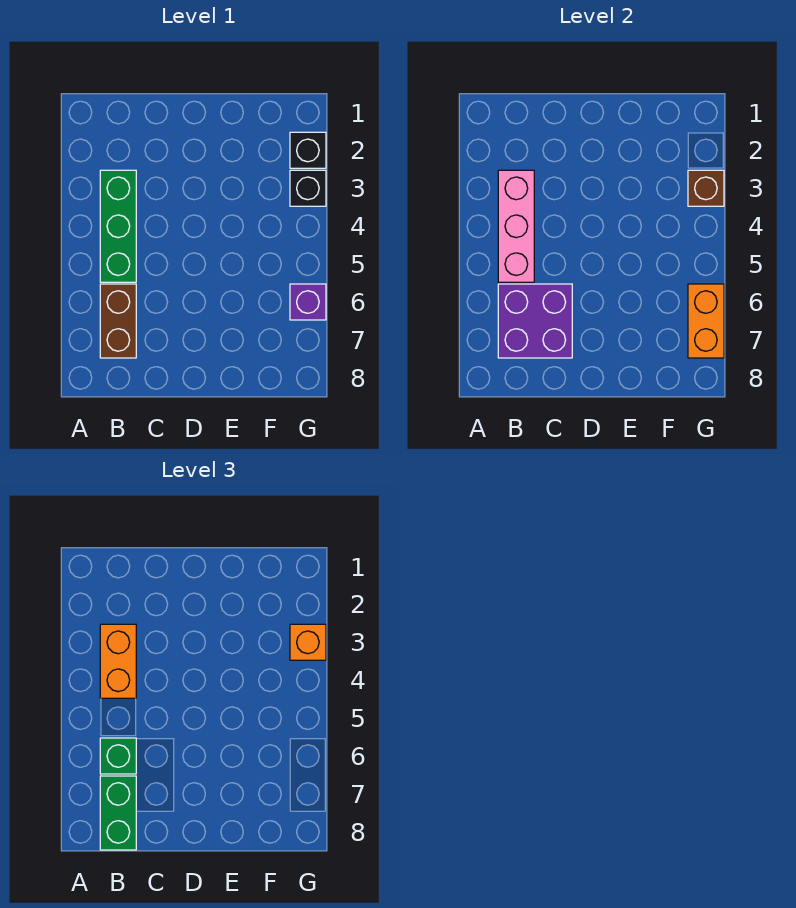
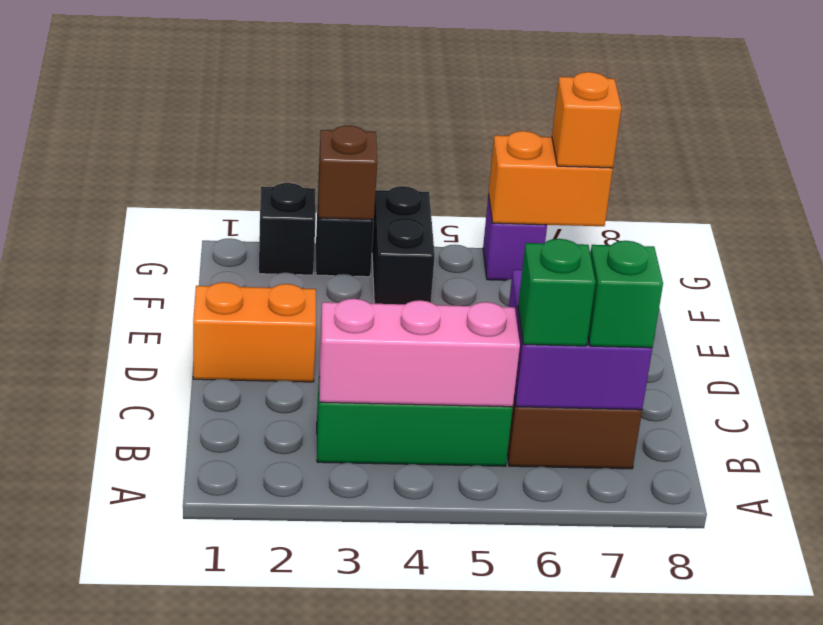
orange brick B3:B4 level 3 -> orange brick D1:D2 level 1
green brick B7:B8 level 3 -> green brick B7 level 3
none -> black brick F4:G4 level 1
orange brick G3 level 3 -> orange brick G7 level 3

